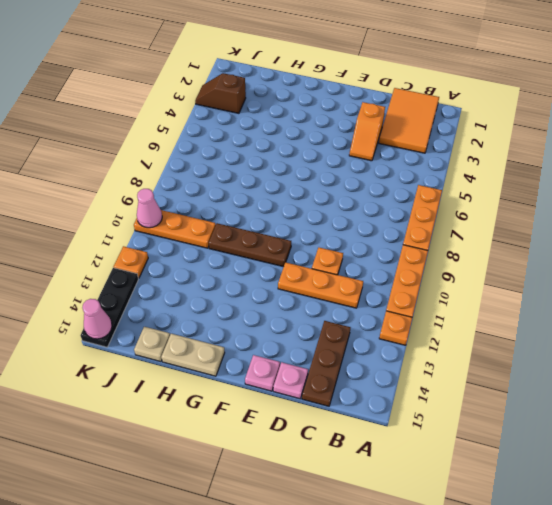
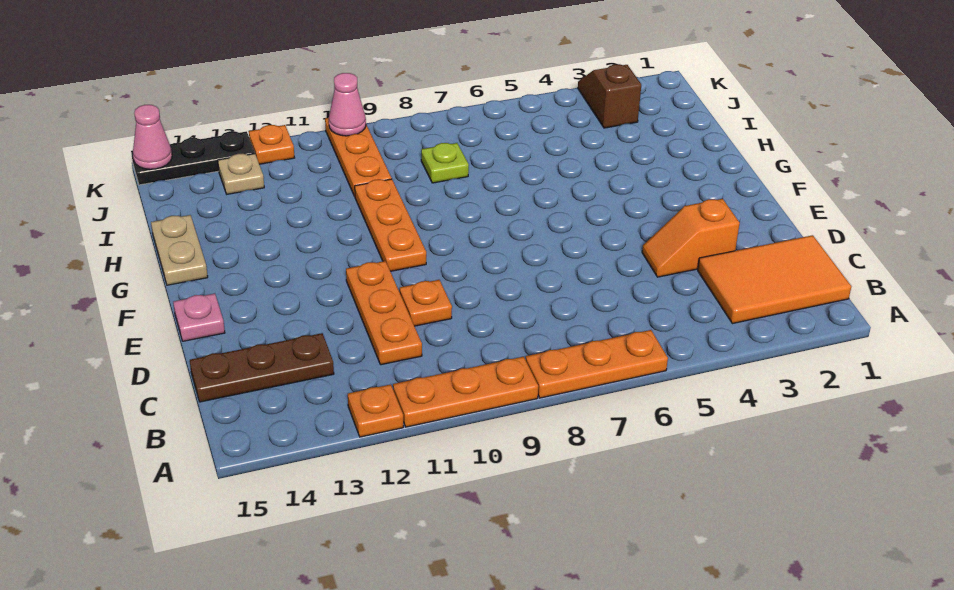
pink plate D15 level 1 -> none
brown plate F10:H10 level 1 -> orange plate F10:H10 level 1
none -> lime plate I8 level 1
tan plate I15 level 1 -> tan plate J13 level 1

